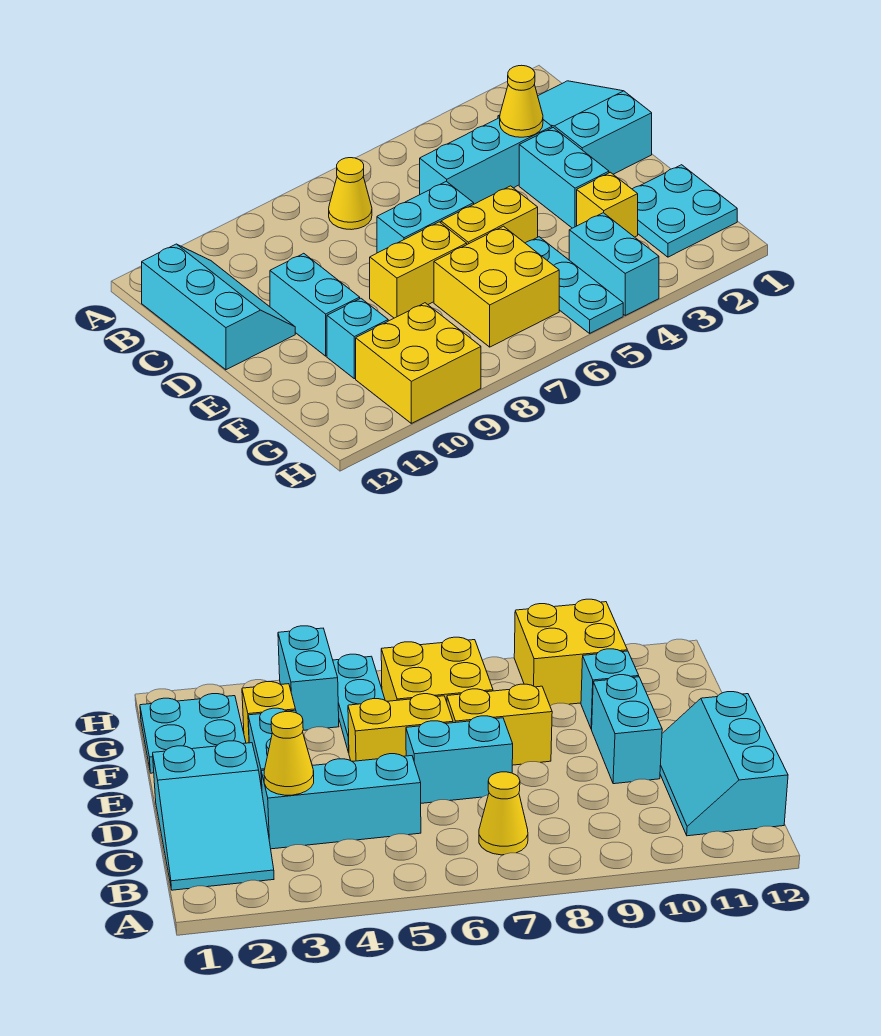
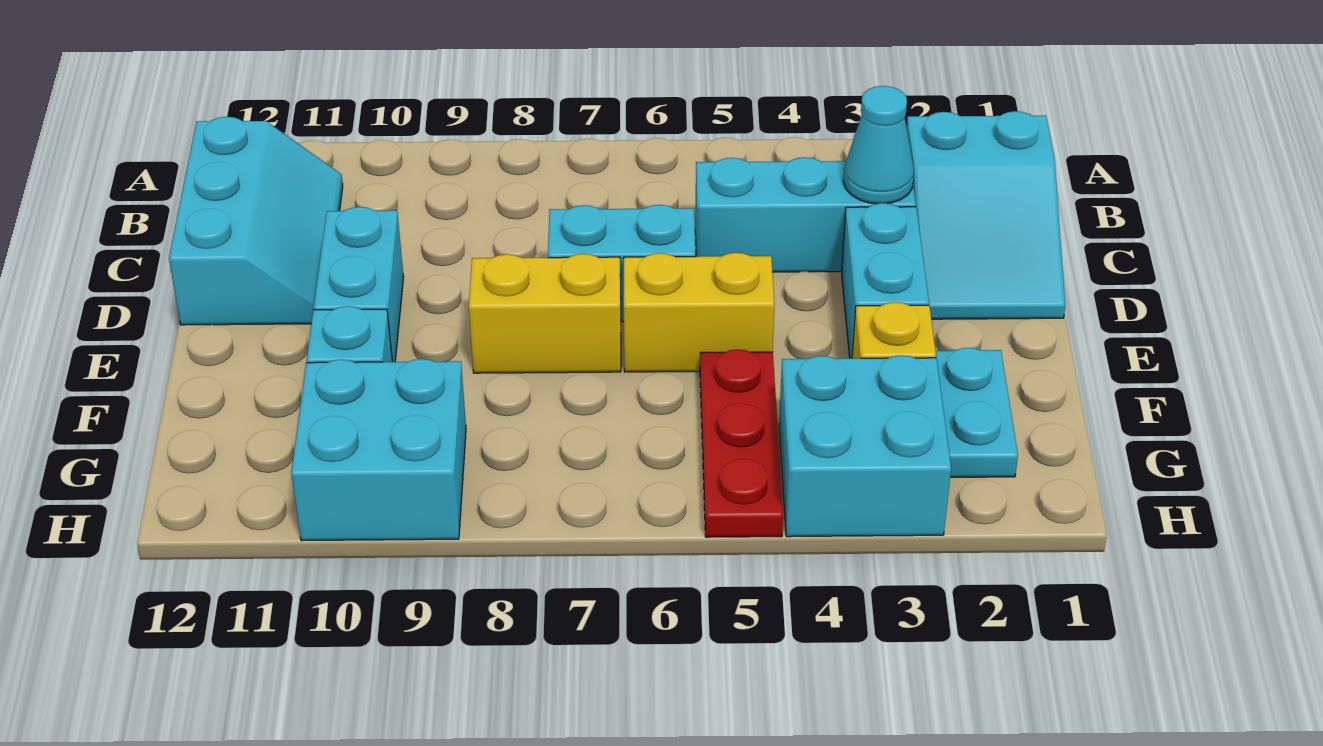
cyan slope B1:D2 level 1 top D -> cyan slope B1:D2 level 1 top B
yellow cone B7 level 1 -> none
yellow cone C3 level 2 -> cyan cone C3 level 2
cyan plate F1:G2 level 1 -> cyan plate F2:G2 level 1
cyan plate F5:H5 level 1 -> red plate F5:H5 level 1
yellow brick F6:G7 level 1 -> none
cyan brick G4:H4 level 1 -> cyan brick G3:H4 level 1
yellow brick G9:H10 level 1 -> cyan brick G9:H10 level 1

